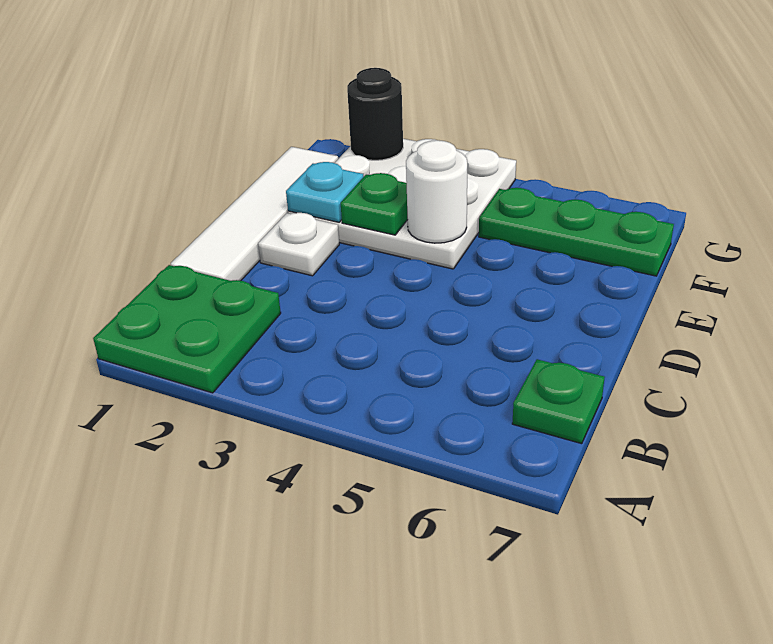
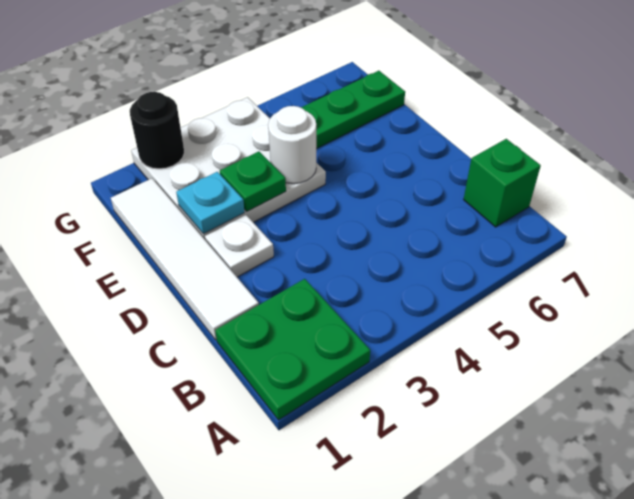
green plate B7 level 1 -> green brick B7 level 1

